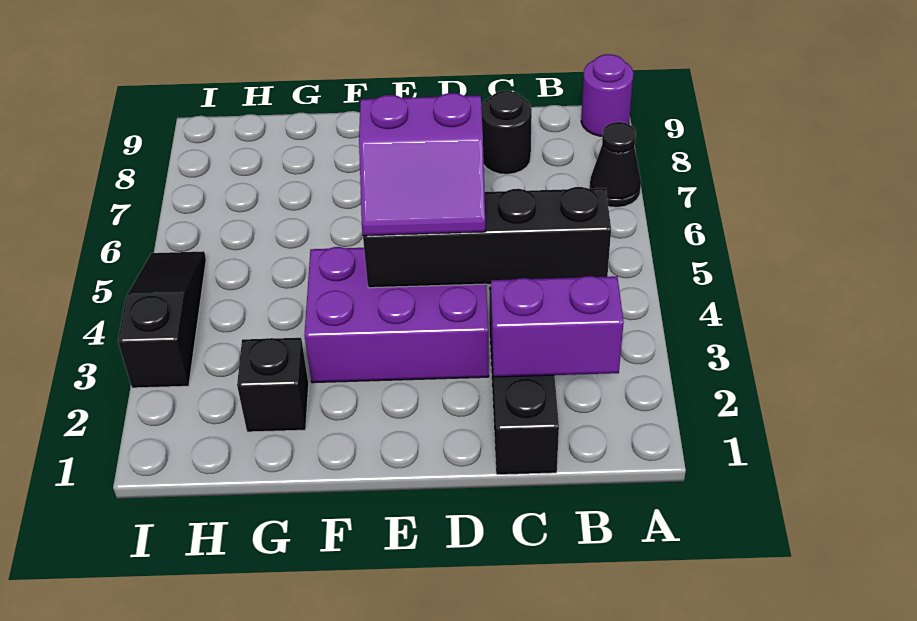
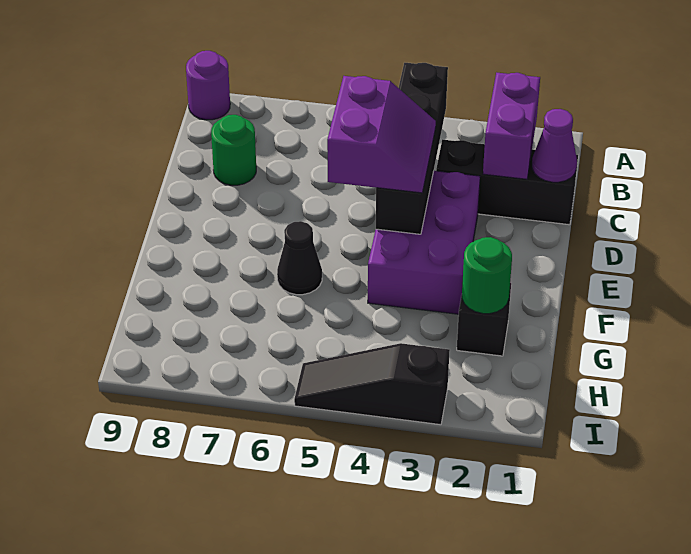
black cone A7 level 1 -> black cone F6 level 1
none -> purple cone C1 level 2
black round brick C8 level 1 -> green round brick C8 level 1
none -> green round brick G2 level 2

